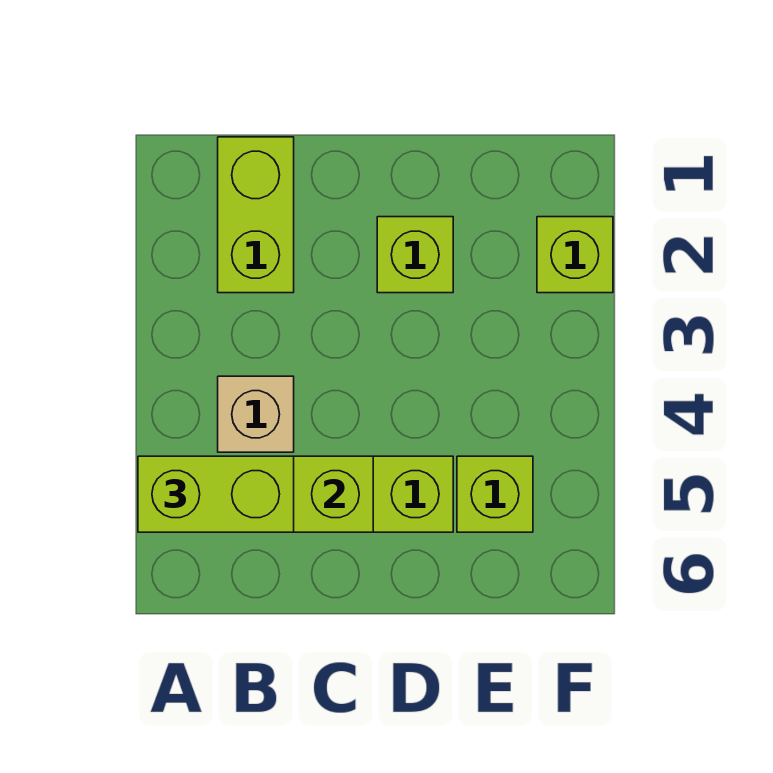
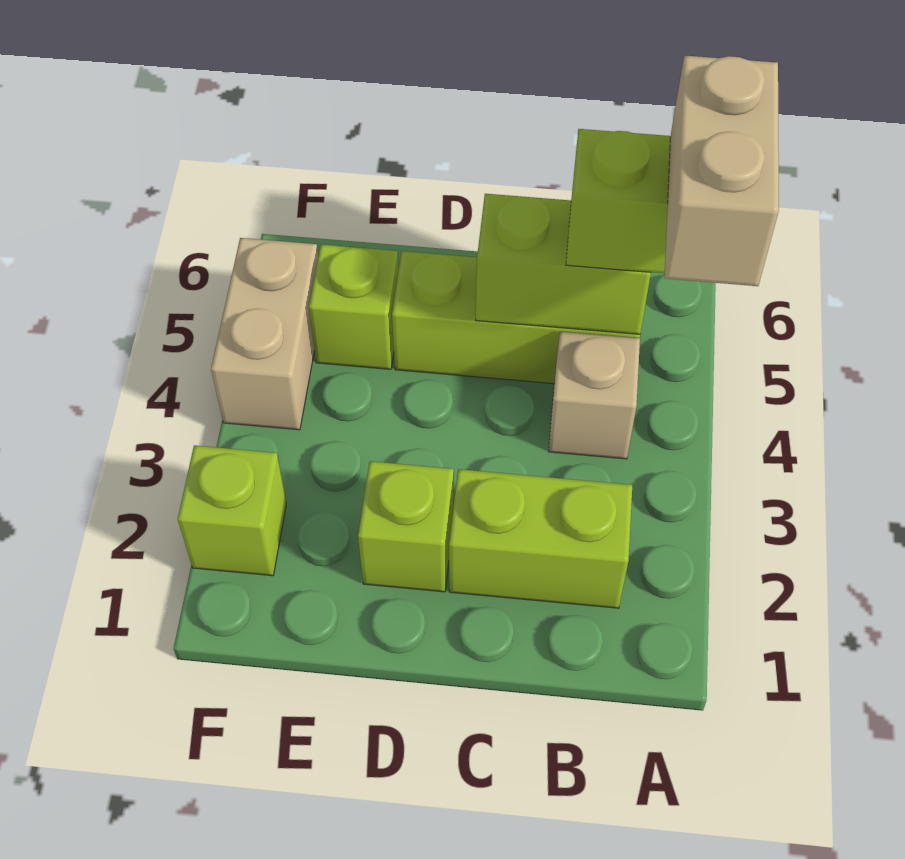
none -> tan brick A4:A5 level 4
lime brick B1:B2 level 1 -> lime brick B2:C2 level 1
none -> tan brick F4:F5 level 1

